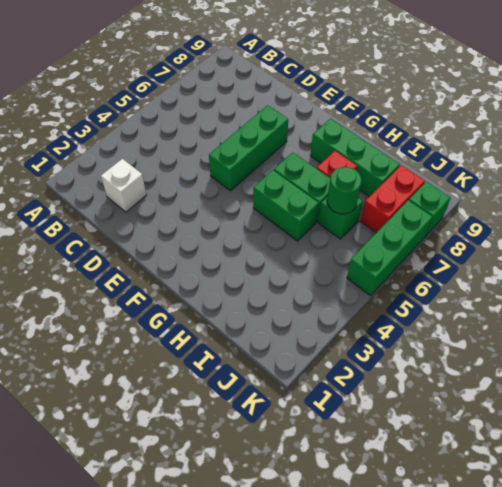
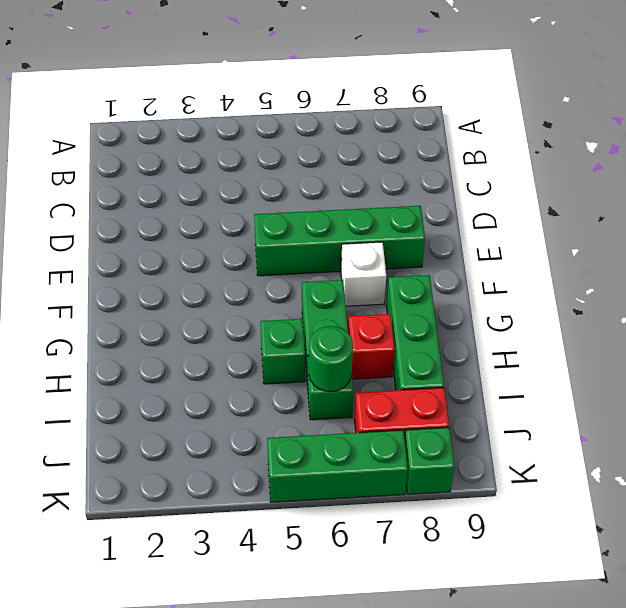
white brick C2 level 1 -> white brick F7 level 1
green brick E5:E7 level 1 -> green brick E5:E8 level 1
green brick G5:H5 level 1 -> green brick H5 level 1

